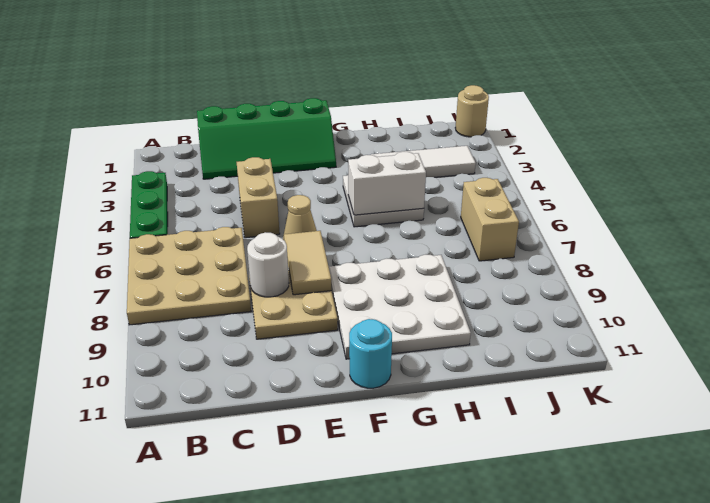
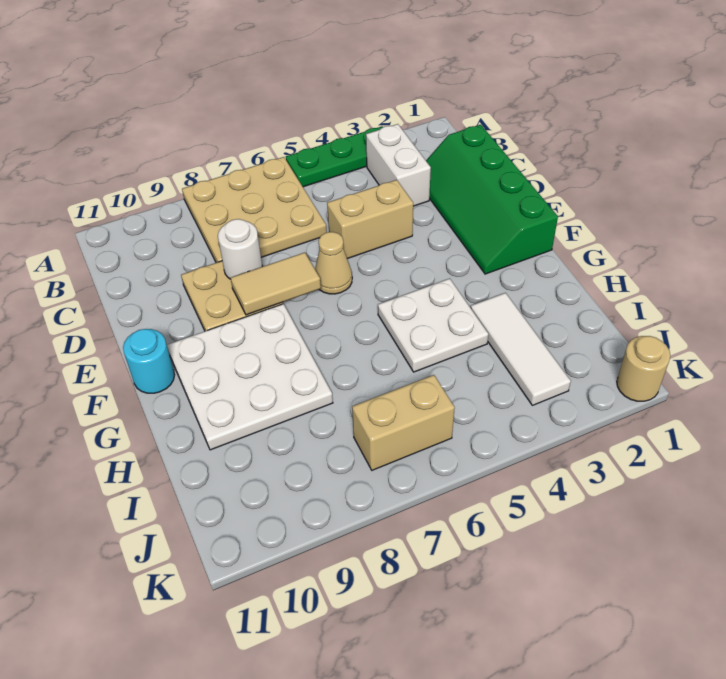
white brick G5:H5 level 2 -> white brick B3:C3 level 1

